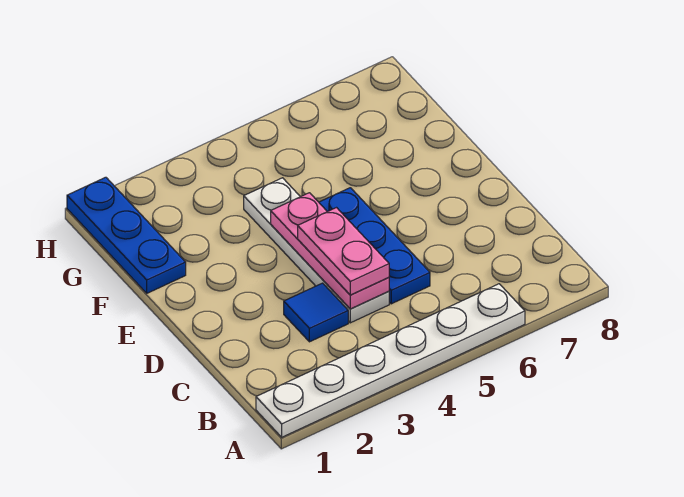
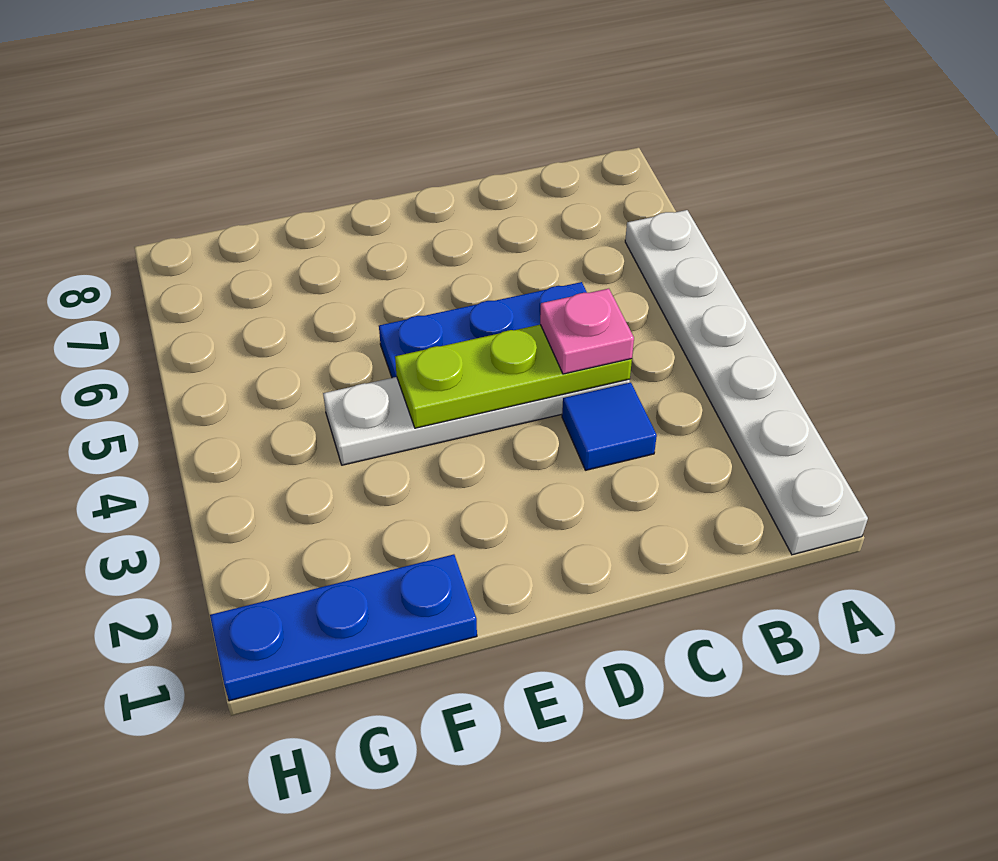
pink plate C4:E4 level 2 -> lime plate C4:E4 level 2
pink plate C4:D4 level 3 -> pink plate C4 level 3

